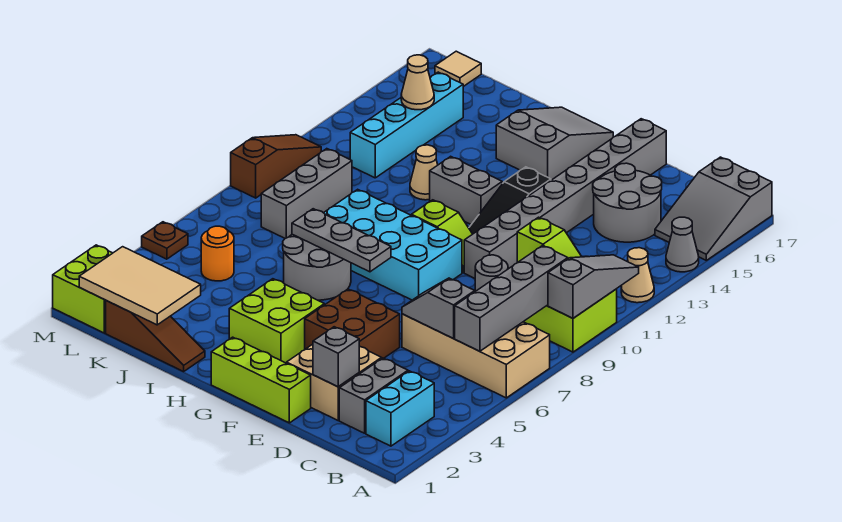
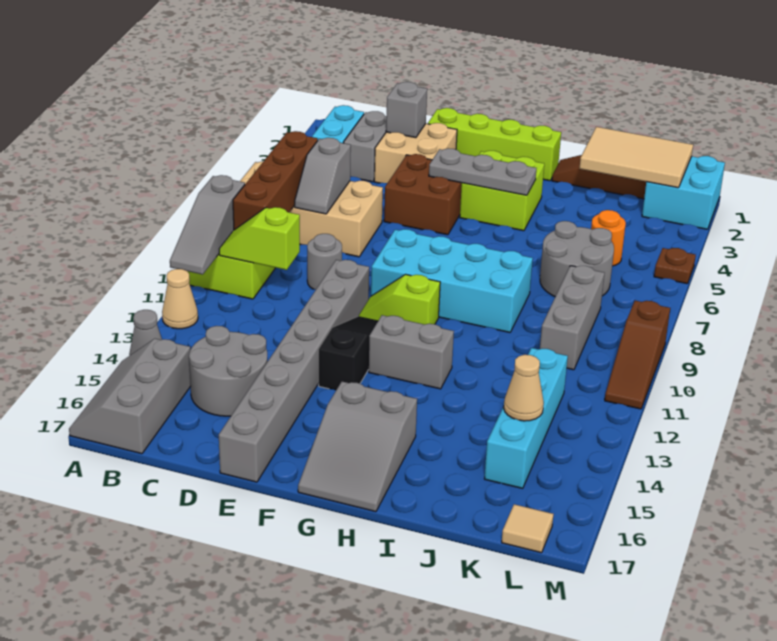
grey slope A15:B17 level 1 top 17 -> grey slope A15:B17 level 1 top B
grey brick B6:B9 level 2 -> brown brick B6:B9 level 2
grey slope C6:D6 level 2 top C -> grey slope C6:C7 level 2 top 6
lime brick E1:G1 level 1 -> lime brick E1:H1 level 1
grey plate G7:I7 level 2 -> grey plate F4:H4 level 2
grey round brick H6:I7 level 1 -> grey round brick J6:K7 level 1
tan cone I12 level 1 -> none
lime brick L1:M2 level 1 -> cyan brick L1:M2 level 1

